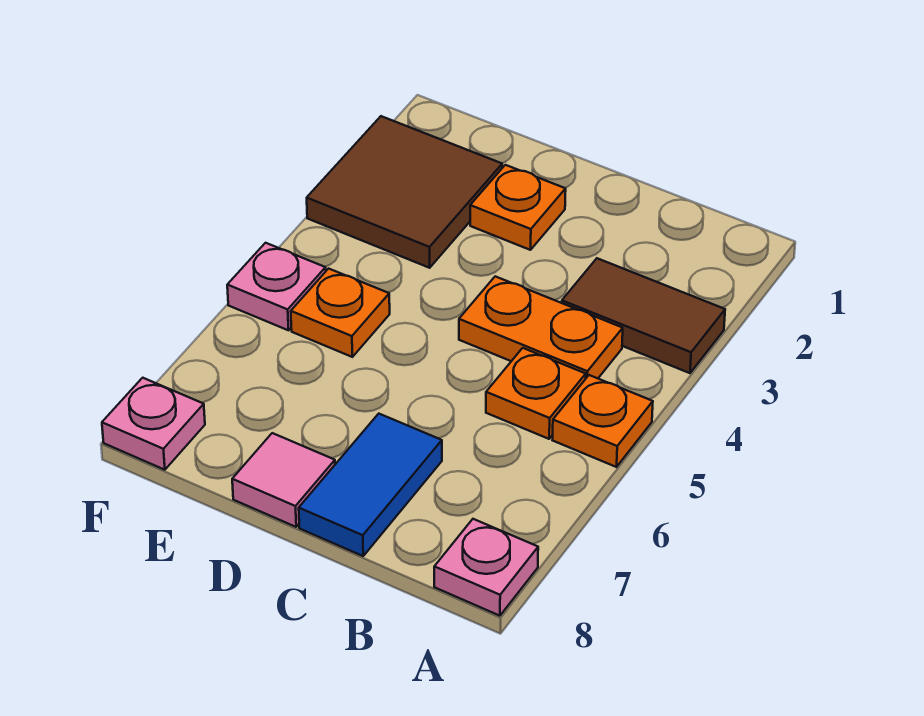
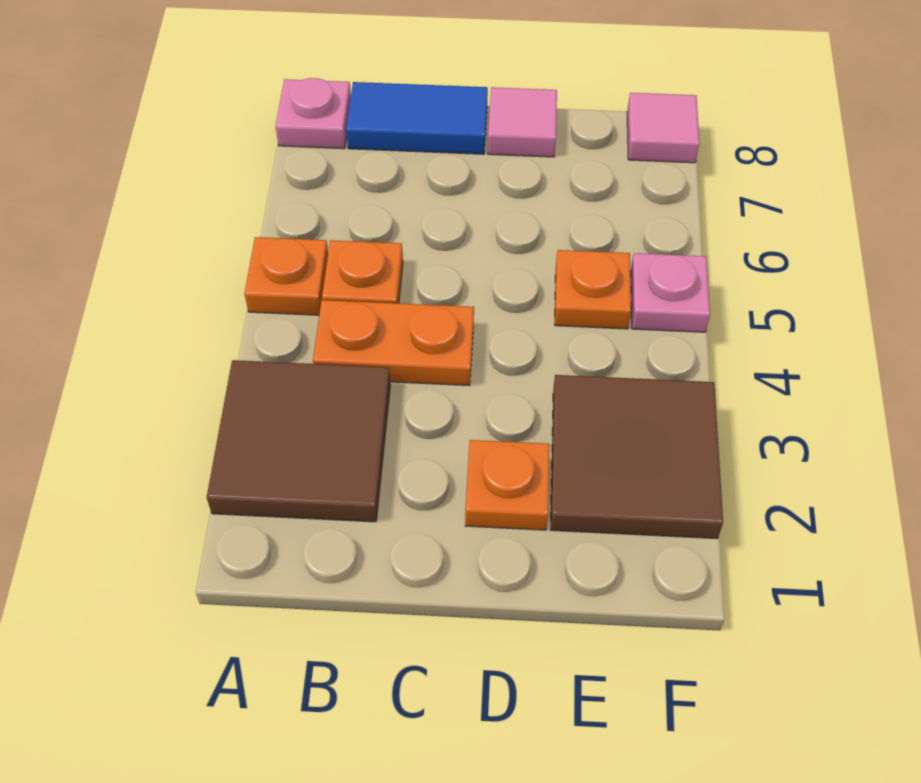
brown tile A3:B3 level 1 -> brown tile A2:B3 level 1
blue tile C7:C8 level 1 -> blue tile B8:C8 level 1
pink plate F8 level 1 -> pink tile F8 level 1

